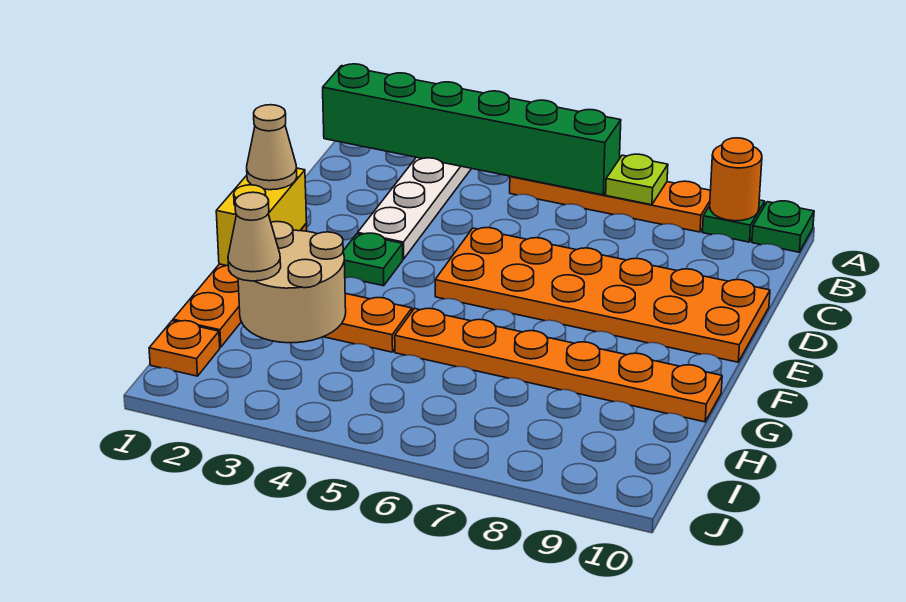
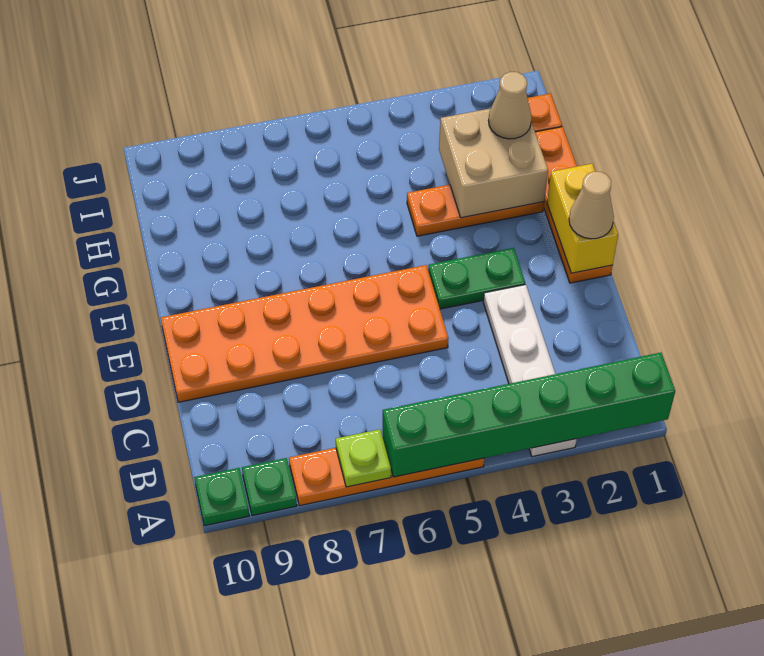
orange round brick A9 level 2 -> none
green plate E3 level 1 -> green plate E3:E4 level 1
tan round brick G2:H3 level 2 -> tan brick G2:H3 level 2
orange plate G5:G10 level 1 -> none

